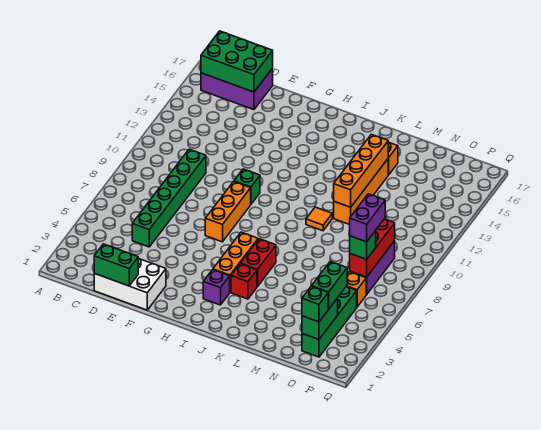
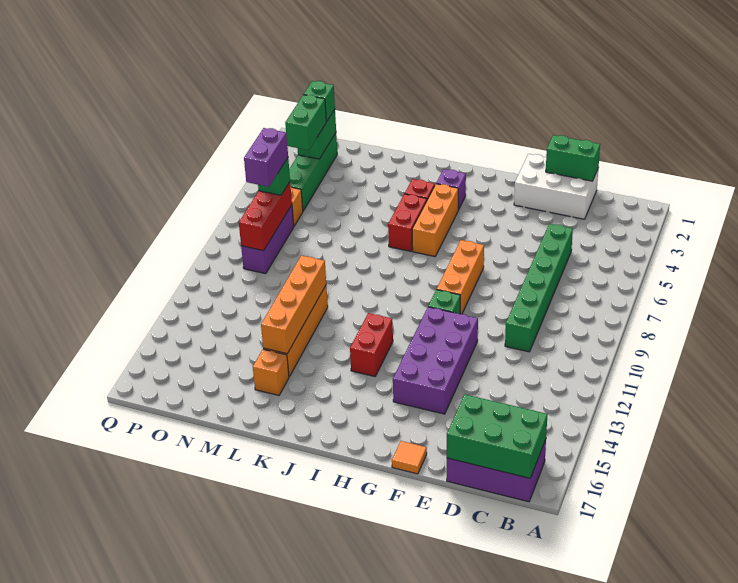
none -> purple brick F11:G14 level 1
none -> red brick I12:I13 level 1
orange tile K10 level 1 -> orange tile F17 level 1

